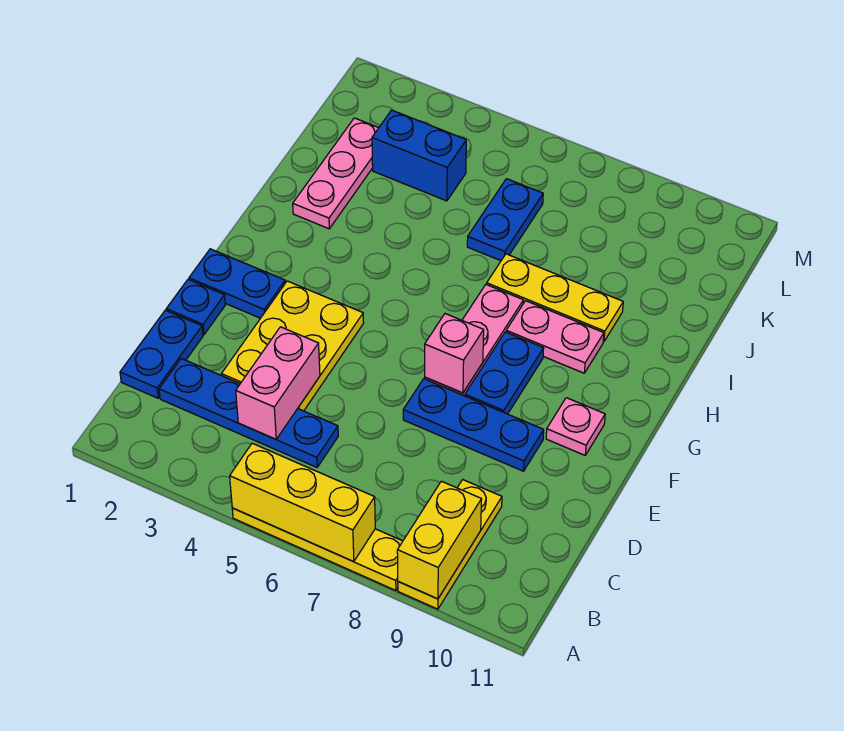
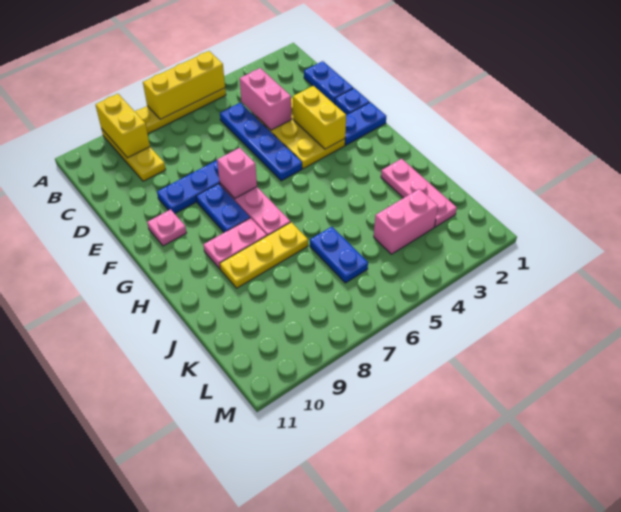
blue plate C2:C5 level 1 -> blue plate C5:F5 level 1
none -> yellow brick E3:F3 level 2
blue brick K3:K4 level 1 -> pink brick K3:K4 level 1

